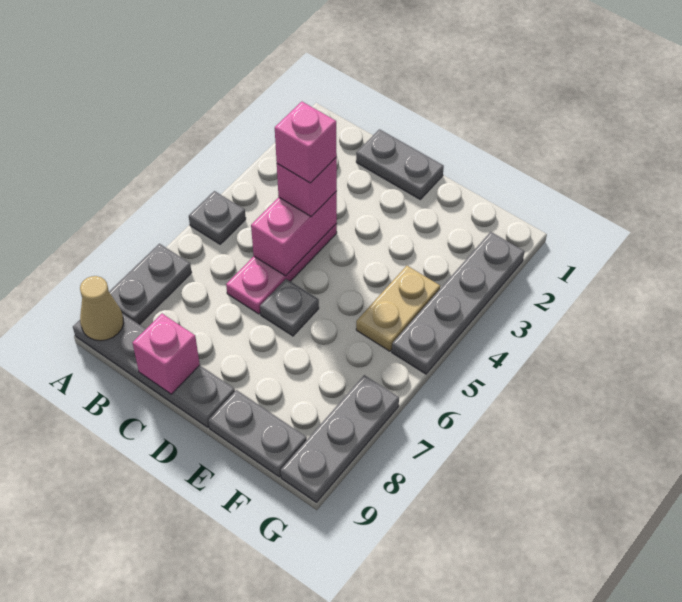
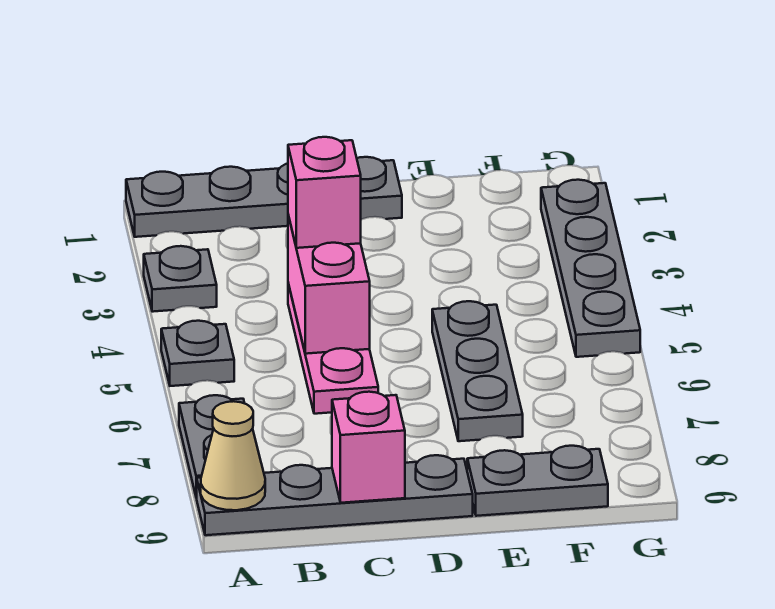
grey plate C1:D1 level 1 -> grey plate A1:D1 level 1
pink brick C4 level 4 -> none
grey plate D6 level 1 -> grey plate A3 level 1
tan plate F4:F5 level 1 -> none
grey plate G7:G9 level 1 -> grey plate E5:E7 level 1

